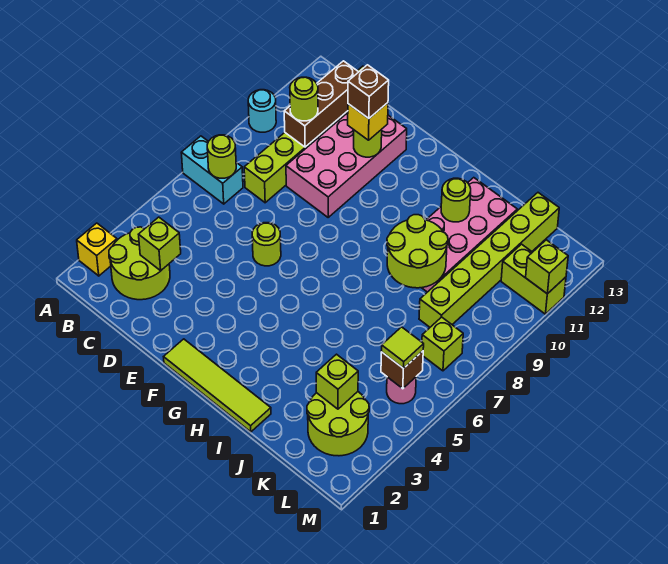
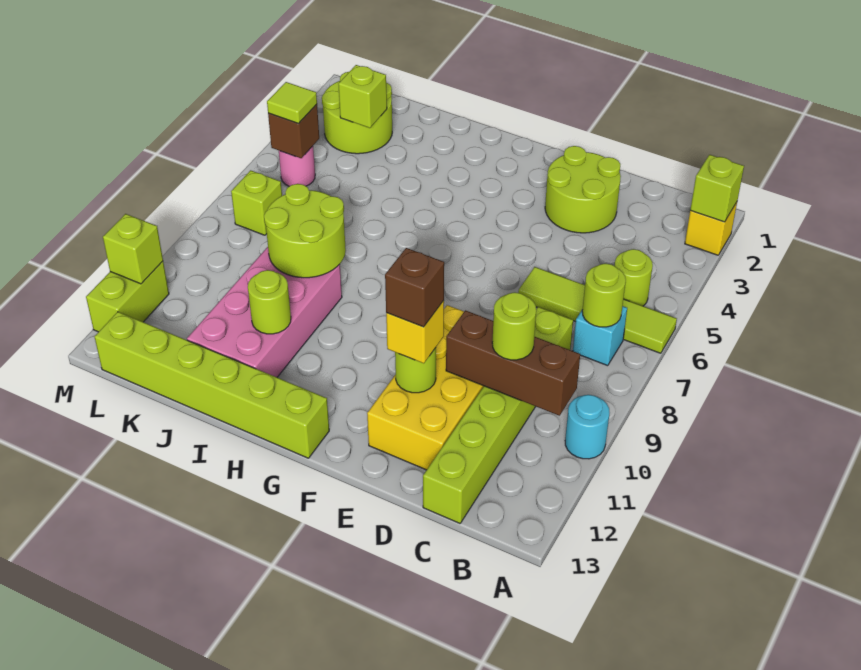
cyan brick A7:B7 level 1 -> cyan brick B7 level 1
lime round brick B2:C3 level 1 -> lime round brick D2:E3 level 1
lime brick C3 level 2 -> lime brick A2 level 2
brown brick C10:C12 level 2 -> brown brick B10:D10 level 2
pink brick D9:E12 level 1 -> yellow brick D9:E12 level 1
lime round brick E6 level 1 -> lime round brick B5 level 1
lime tile F1:I1 level 1 -> lime tile A6:D6 level 1
lime brick K8:K13 level 1 -> lime brick G13:L13 level 1
lime brick L11:M11 level 1 -> lime brick M11:M12 level 1

